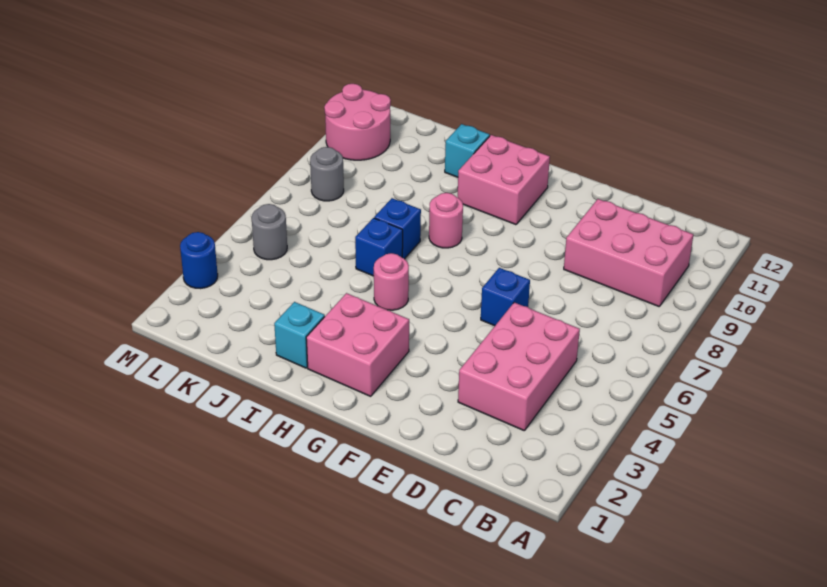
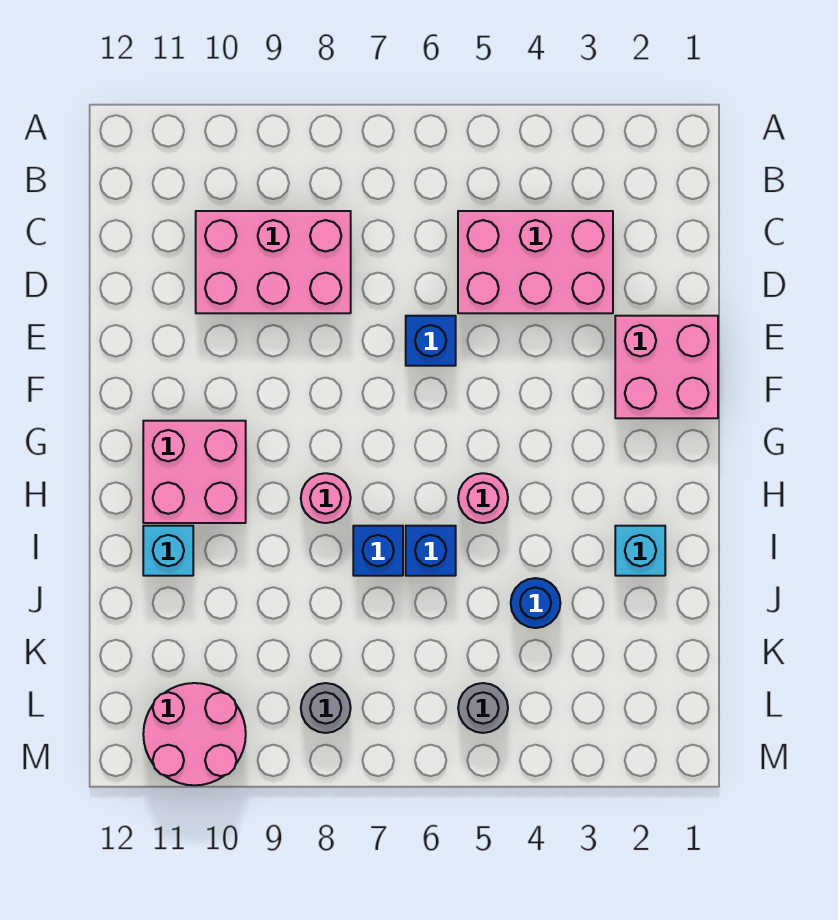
pink brick B9:D10 level 1 -> pink brick C8:D10 level 1
pink brick G2:H3 level 1 -> pink brick E1:F2 level 1
blue round brick M3 level 1 -> blue round brick J4 level 1

